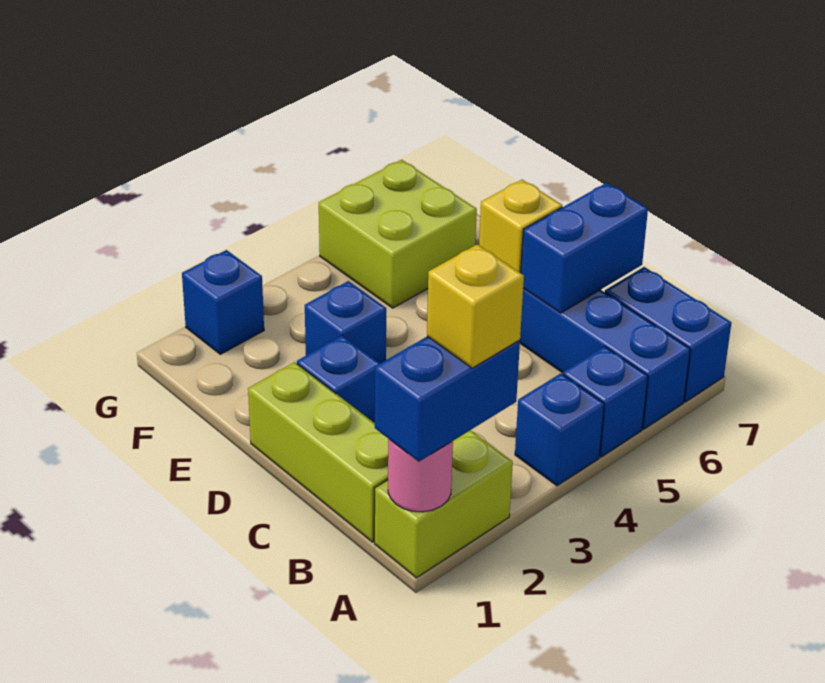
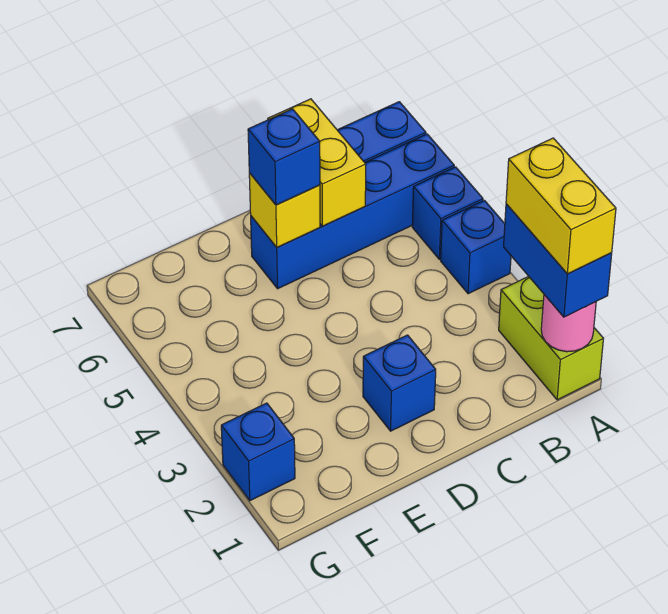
yellow brick A2 level 4 -> yellow brick A1:A2 level 4
lime brick B1:D1 level 1 -> none
blue brick C6:C7 level 2 -> yellow brick C6:C7 level 2
blue brick E3 level 1 -> blue brick D6 level 3
lime brick F5:G6 level 1 -> none

